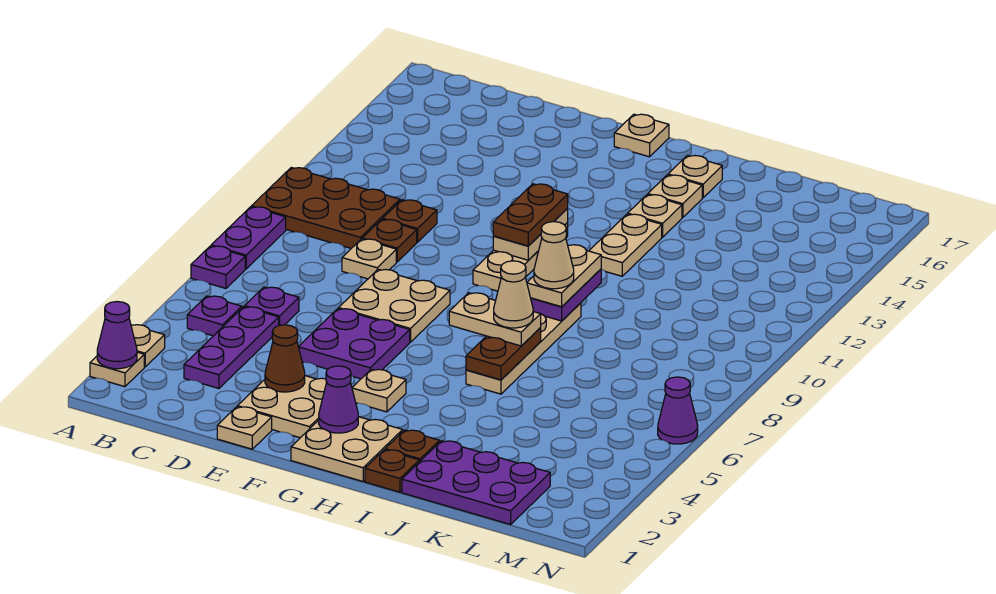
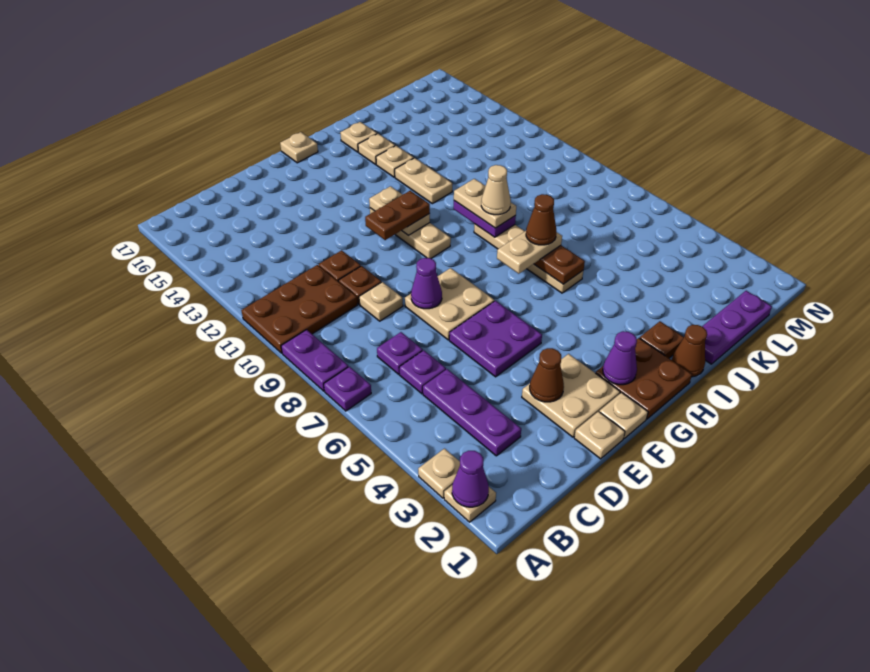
purple plate B5 level 1 -> purple plate C7 level 1
tan plate G1:H2 level 1 -> brown plate G1:H2 level 1
tan plate G4 level 1 -> tan plate F1 level 1
brown plate G11:G12 level 3 -> brown plate F11:G11 level 3
brown plate I1 level 1 -> brown cone I1 level 1
tan cone I7 level 4 -> brown cone I7 level 4
purple plate J1:L2 level 1 -> purple plate J1:L1 level 1
purple cone N6 level 1 -> purple cone E8 level 2

